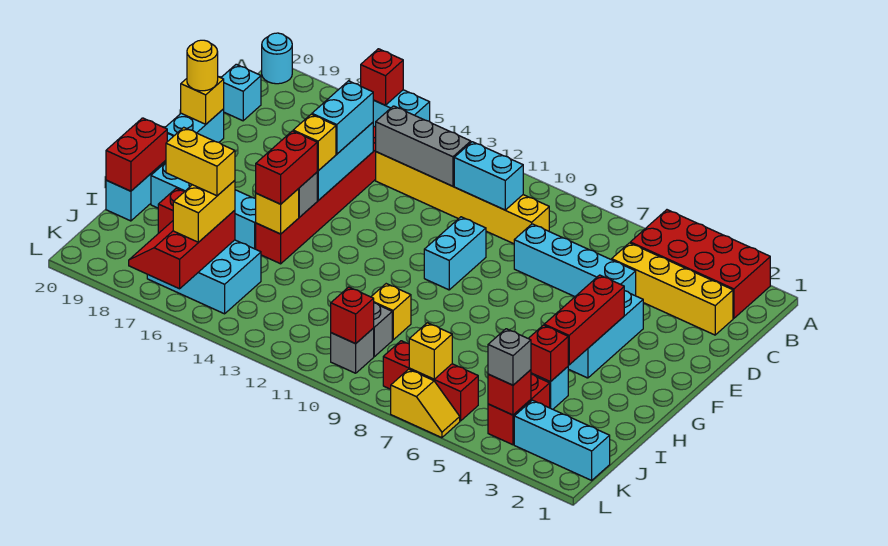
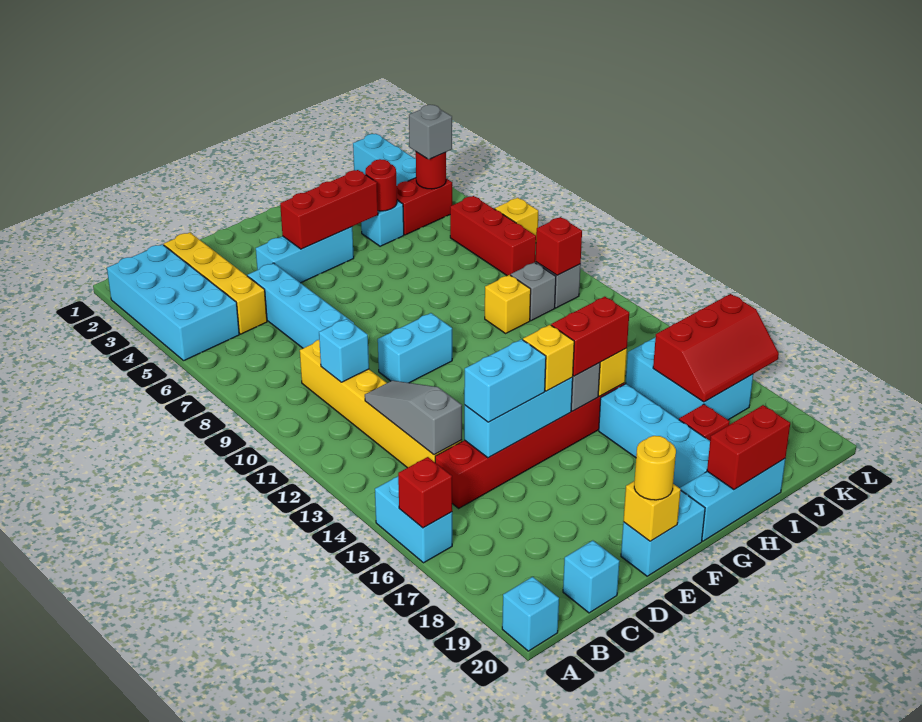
red brick A2:B5 level 1 -> cyan brick A2:B5 level 1
cyan round brick A20 level 1 -> cyan brick A20 level 1
cyan brick C10:C11 level 2 -> cyan brick C10 level 2
grey brick C12:C14 level 2 -> grey slope C12:C14 level 2 top 14
red brick I4 level 2 -> red round brick I4 level 2
yellow brick J16:K16 level 3 -> none
yellow brick J16:J17 level 4 -> none
red brick K4 level 2 -> red round brick K4 level 2
yellow brick K7 level 2 -> none

